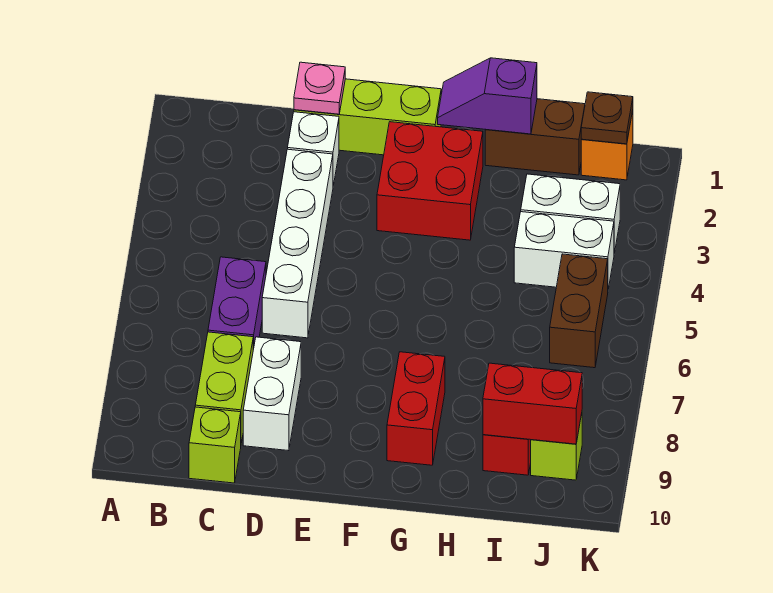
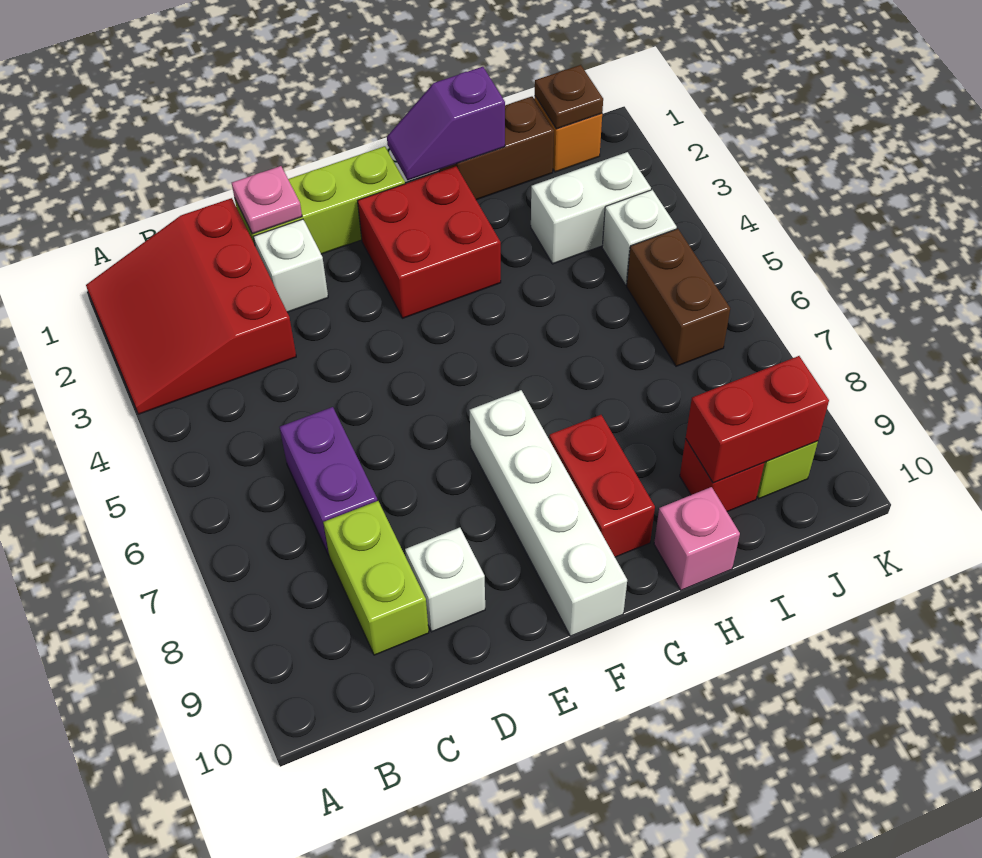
none -> red slope A1:C3 level 1 top C
lime brick C10 level 1 -> none
white brick D3:D6 level 1 -> white brick F7:F10 level 1
white brick D8:D9 level 1 -> white brick D9 level 1
none -> pink brick H10 level 1
white brick I4:J4 level 1 -> white brick J4 level 1

